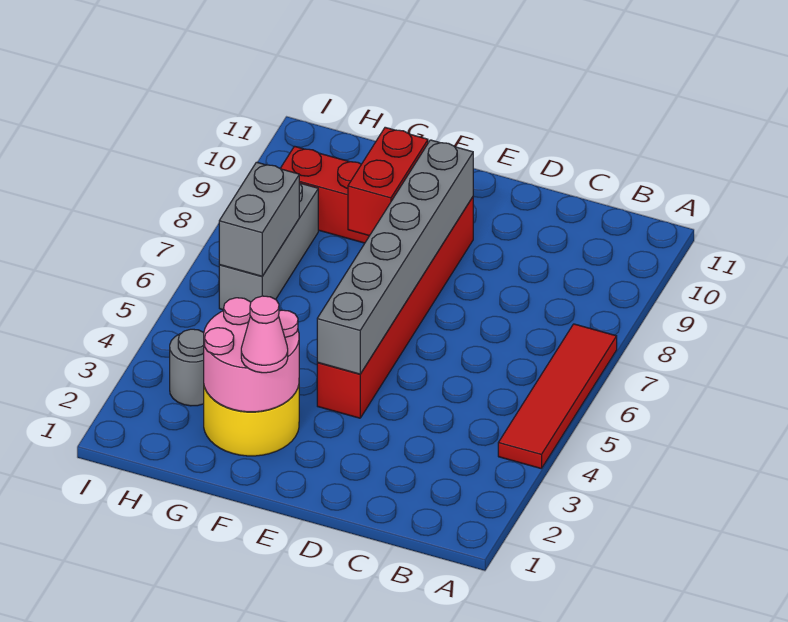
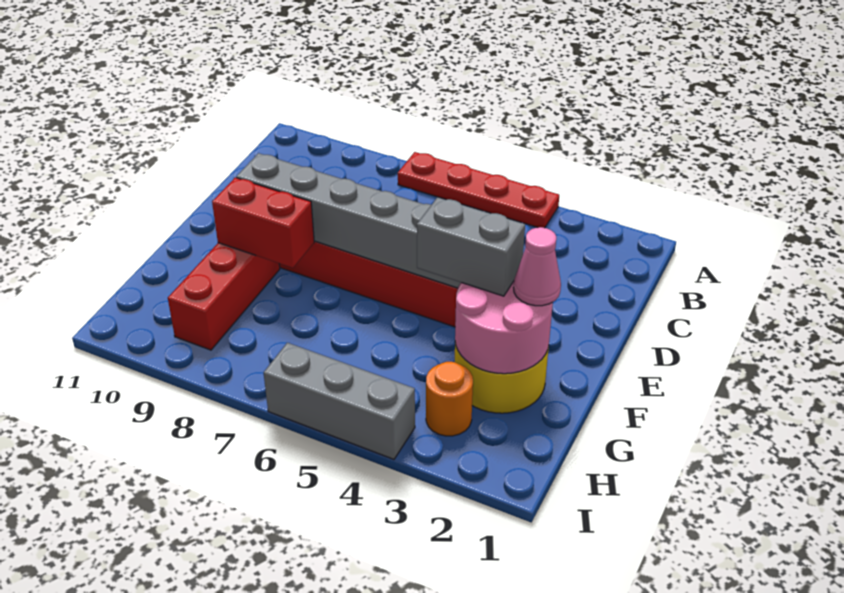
red tile A4:A7 level 1 -> red plate A4:A7 level 1
grey round brick H3 level 1 -> orange round brick H3 level 1
grey brick H6:H8 level 1 -> grey brick I4:I6 level 1
grey brick H6:H7 level 2 -> grey brick F3:F4 level 3

